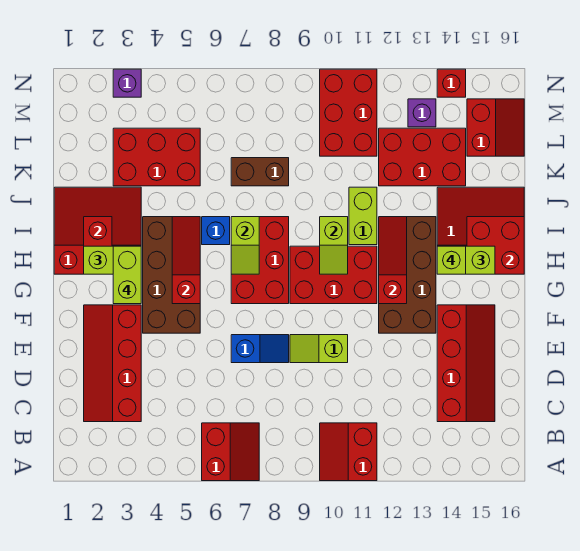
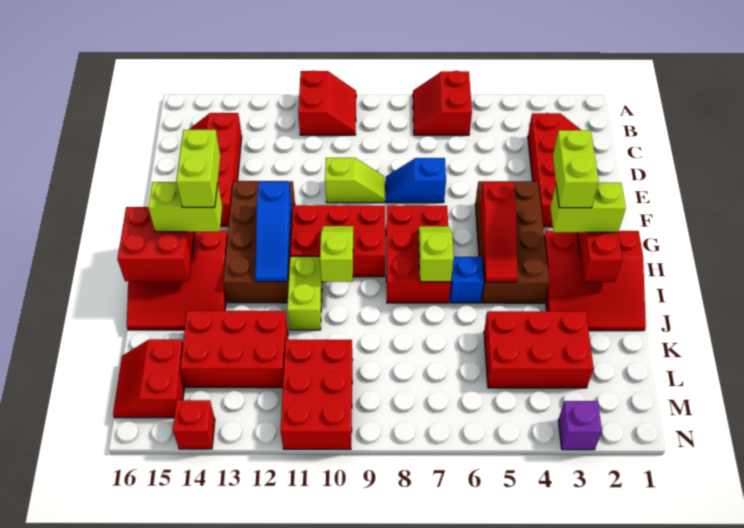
red slope G12:I12 level 2 top G -> blue slope G12:I12 level 2 top G
lime brick H14 level 4 -> lime brick G14:H14 level 4
brown brick K7:K8 level 1 -> none
purple brick M13 level 1 -> none

